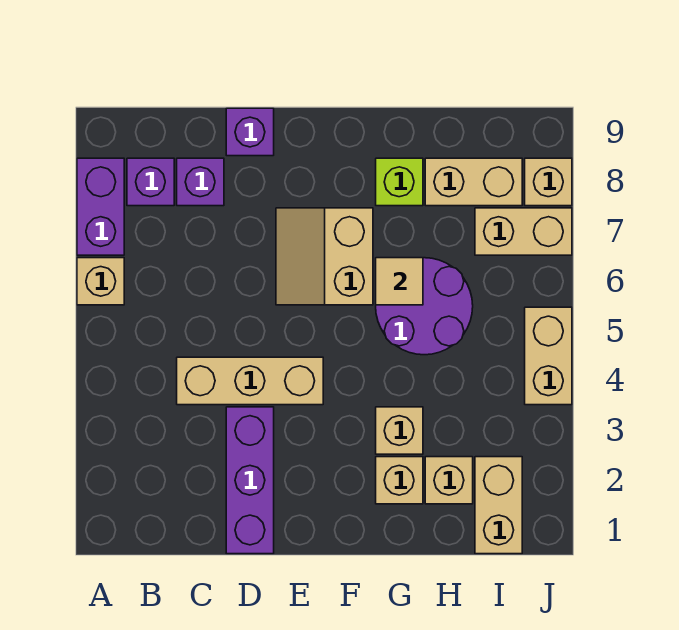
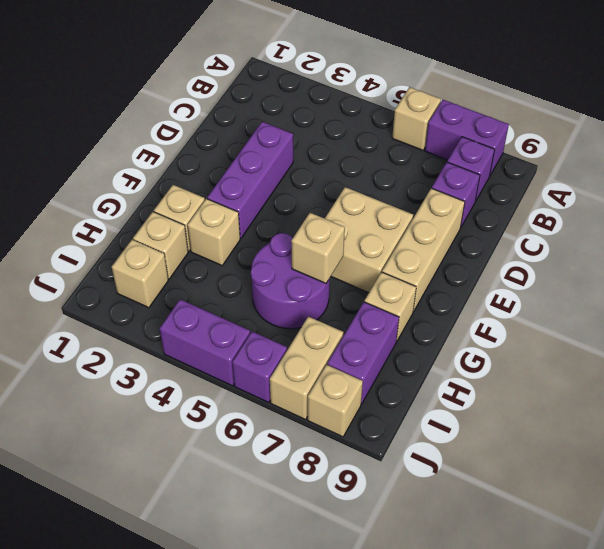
tan brick C4:E4 level 1 -> tan brick D8:F8 level 1
purple brick D1:D3 level 1 -> purple brick D3:F3 level 1
purple brick D9 level 1 -> purple brick J6 level 1
tan slope E6:F7 level 1 top F -> tan brick E6:F7 level 1
tan tile G6 level 2 -> tan brick G6 level 2
lime brick G8 level 1 -> tan brick G8 level 1
tan brick H8:I8 level 1 -> purple brick H8:I8 level 1
tan brick I1:I2 level 1 -> tan brick I2 level 1
tan brick J4:J5 level 1 -> purple brick J4:J5 level 1

